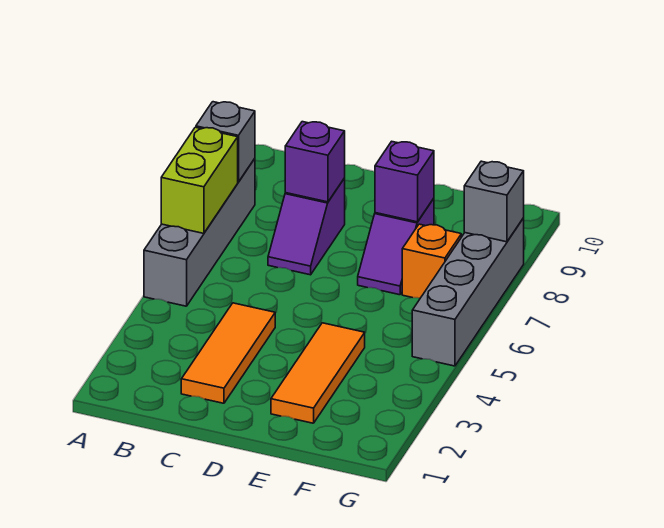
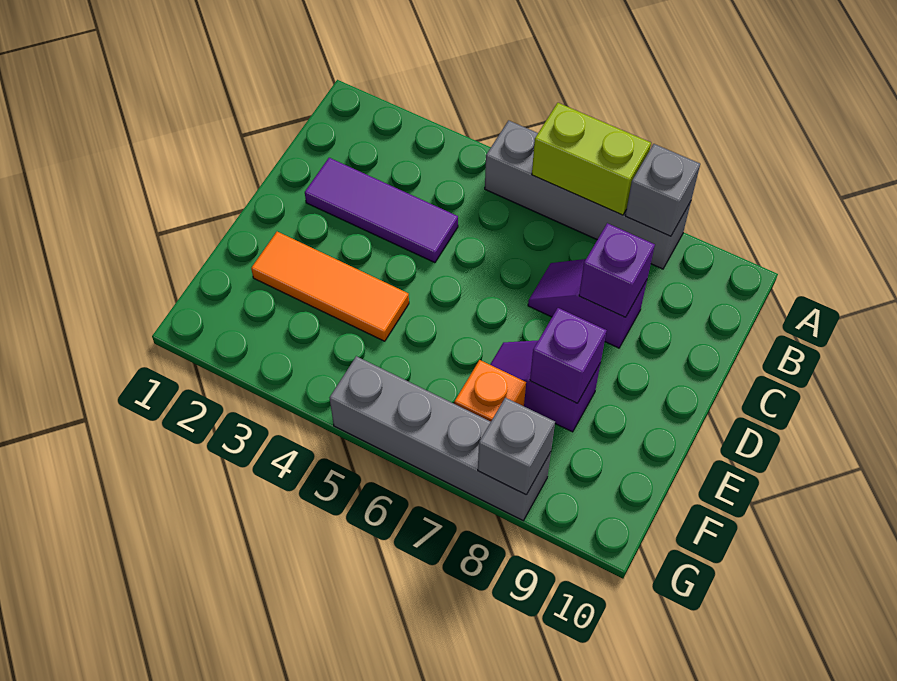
orange tile C2:C4 level 1 -> purple tile C2:C4 level 1

